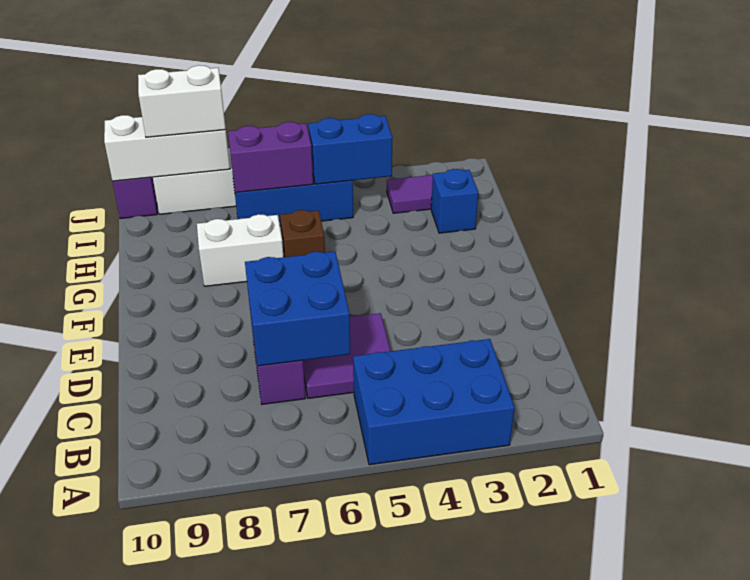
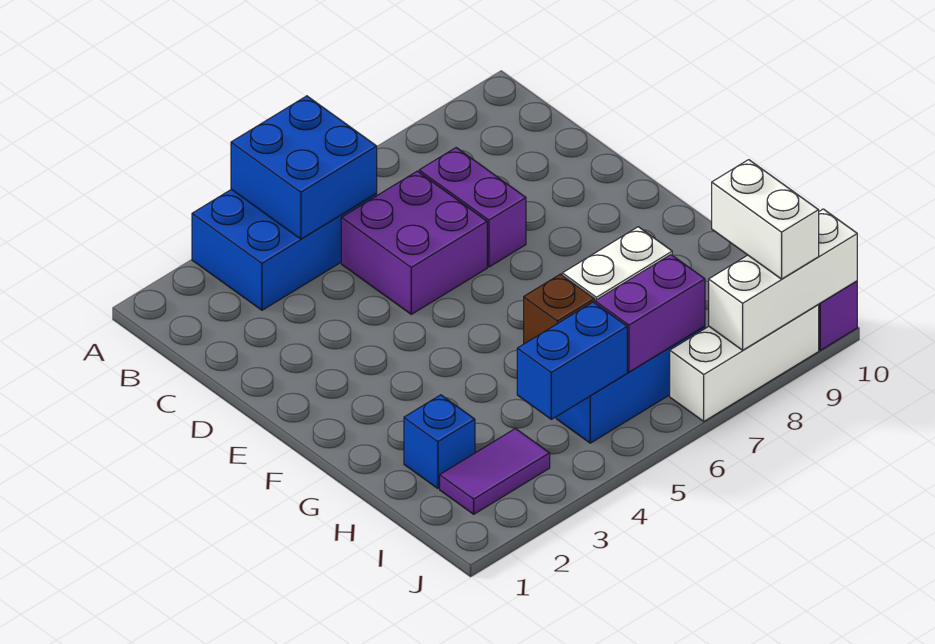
purple tile C5:D6 level 1 -> purple brick C5:D6 level 1
blue brick C6:D7 level 2 -> blue brick A4:B5 level 2
white brick J8:J9 level 3 -> white brick I9:J9 level 3

